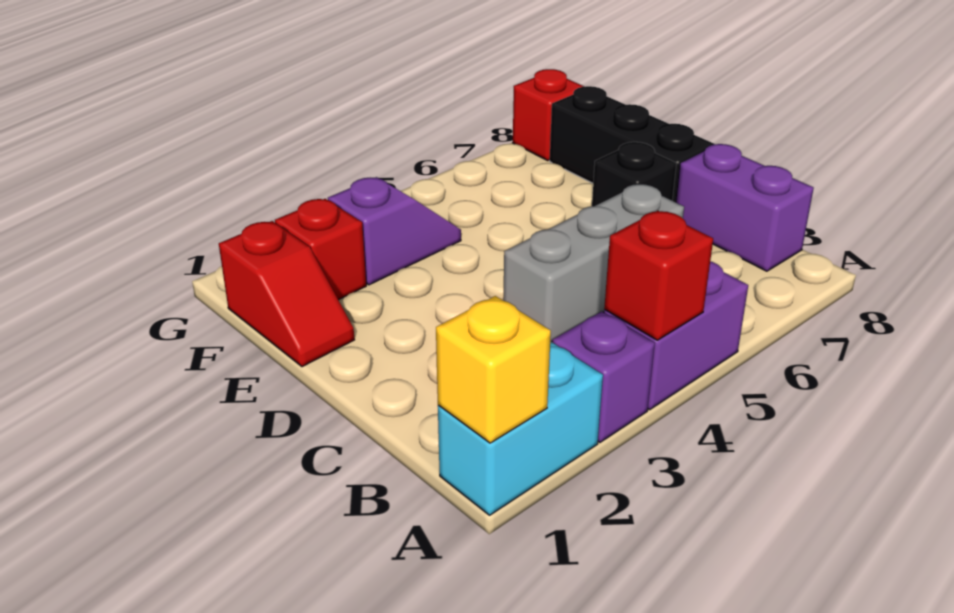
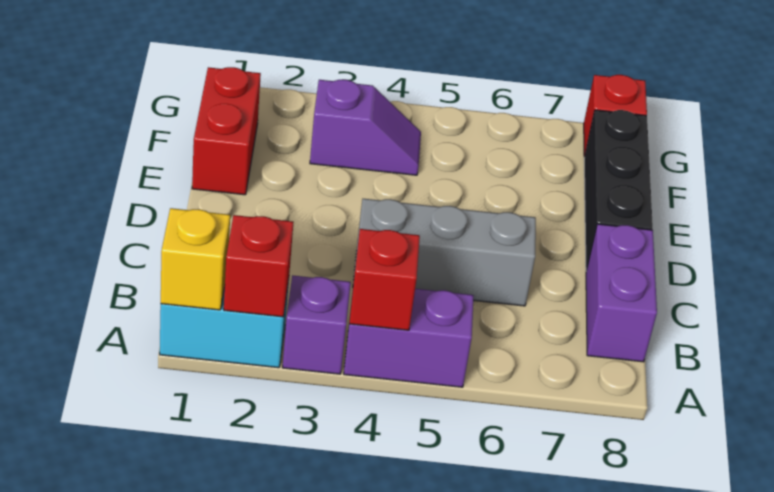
black brick D7 level 1 -> none
red slope E1:F1 level 1 top F -> red brick E1:F1 level 1
red brick F2 level 1 -> red brick A2 level 2

